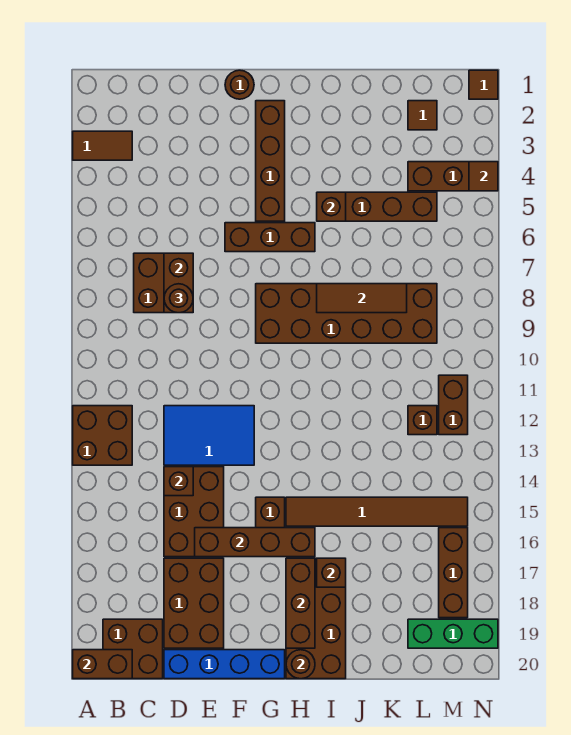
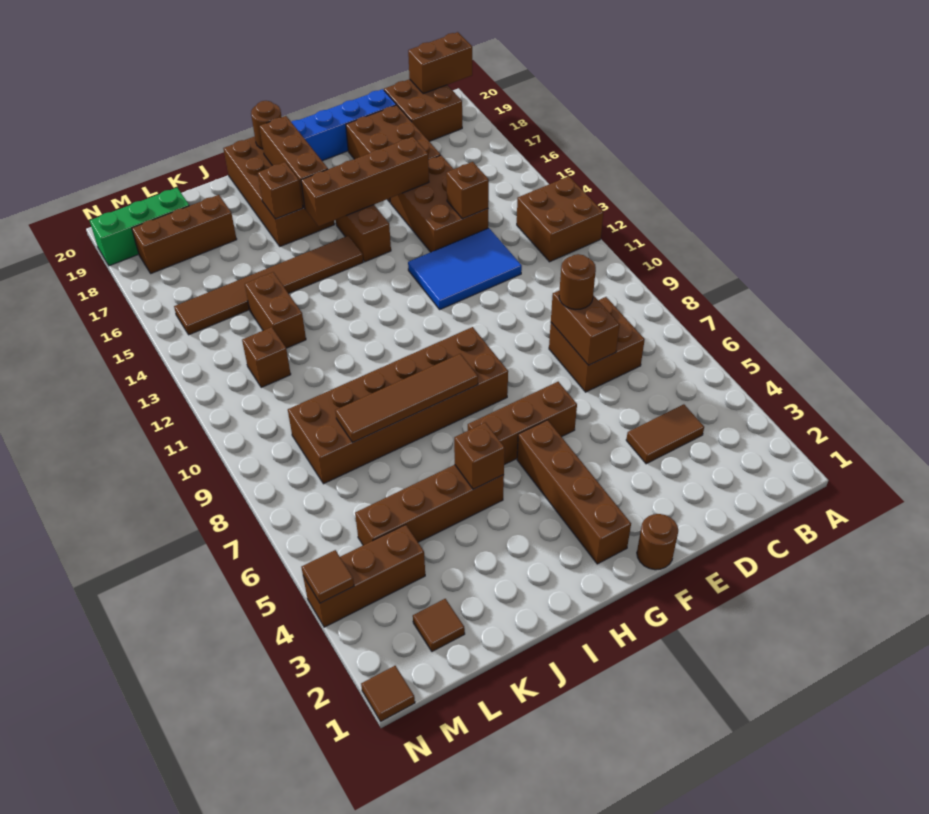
brown tile A3:B3 level 1 -> brown tile C4:D4 level 1
brown tile I8:K8 level 2 -> brown tile H8:K8 level 2
brown brick M11:M12 level 1 -> brown brick K13:K14 level 1
brown brick M16:M18 level 1 -> brown brick K18:M18 level 1

